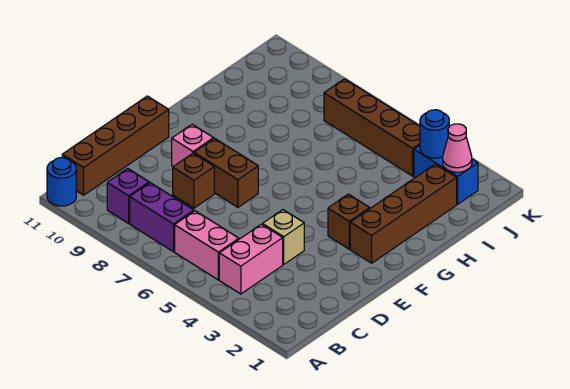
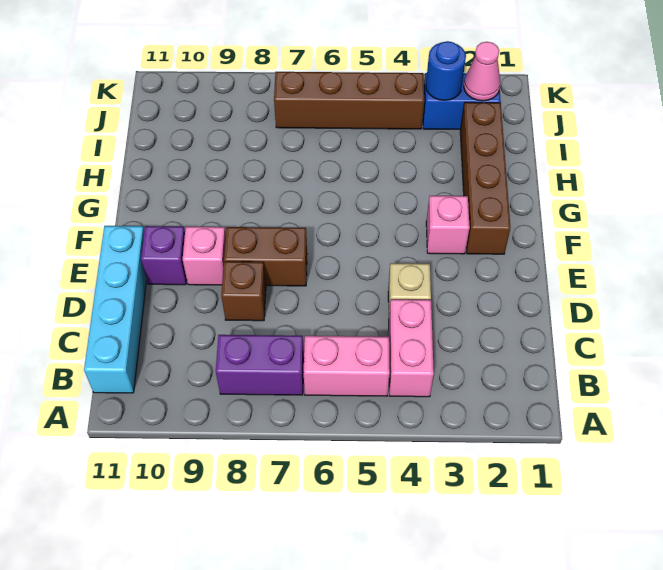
blue round brick A11 level 1 -> none
purple brick B9 level 1 -> purple brick E10 level 1
brown brick B11:E11 level 1 -> cyan brick B11:E11 level 1
brown brick F3 level 1 -> pink brick F3 level 1

